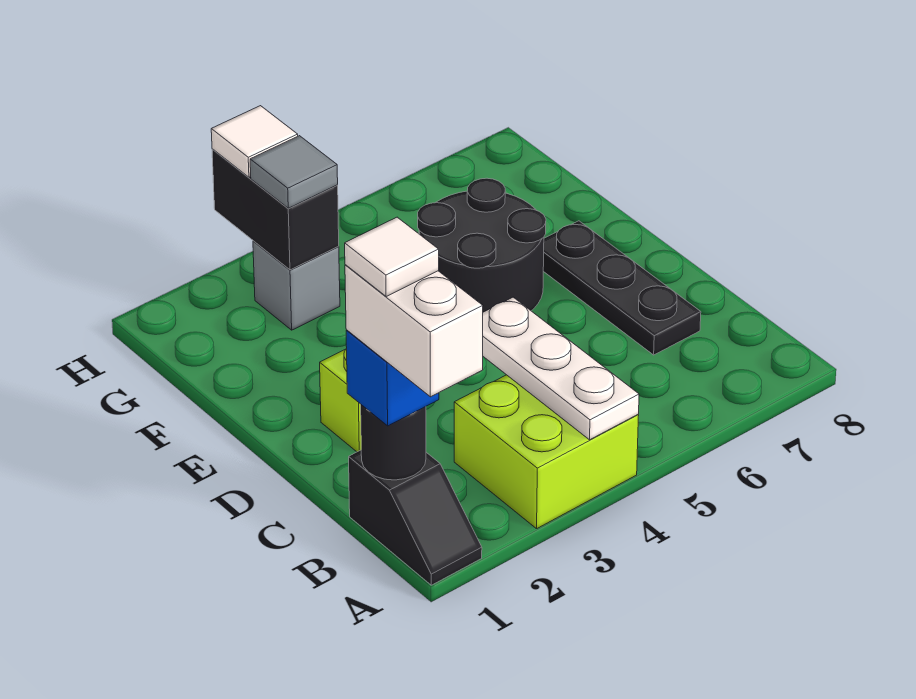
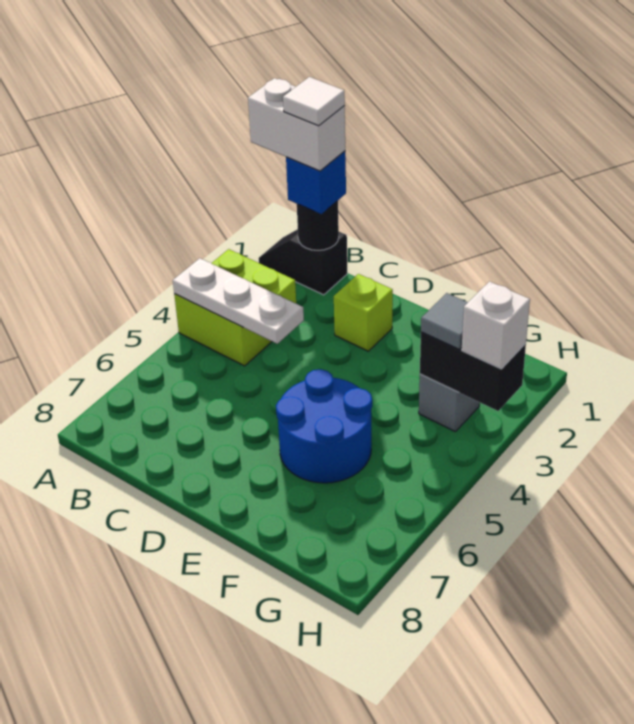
black plate C7:E7 level 1 -> none
black round brick E5:F6 level 1 -> blue round brick E5:F6 level 1
white tile H3 level 3 -> white brick H3 level 3

